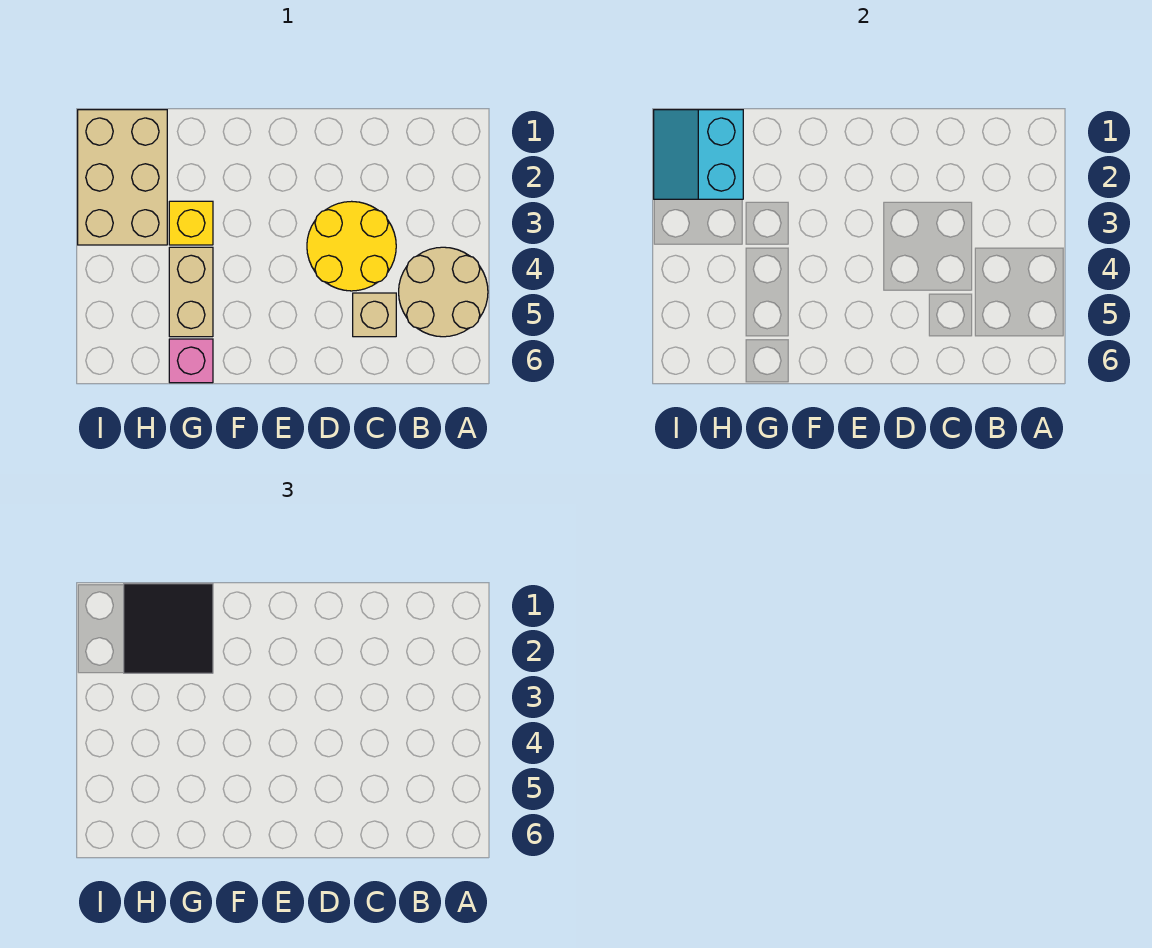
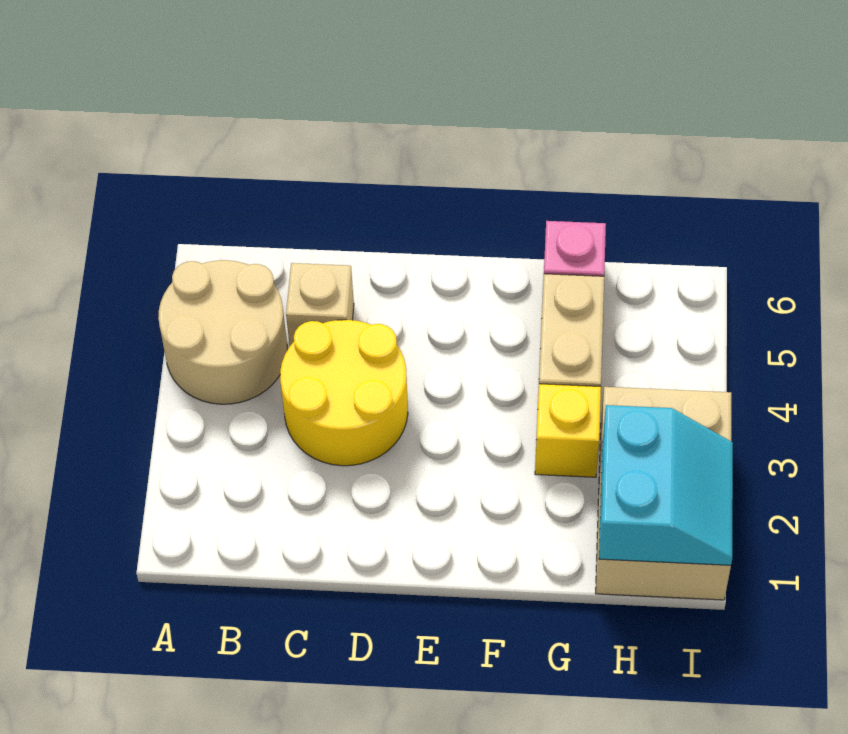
black tile G1:H2 level 3 -> none

